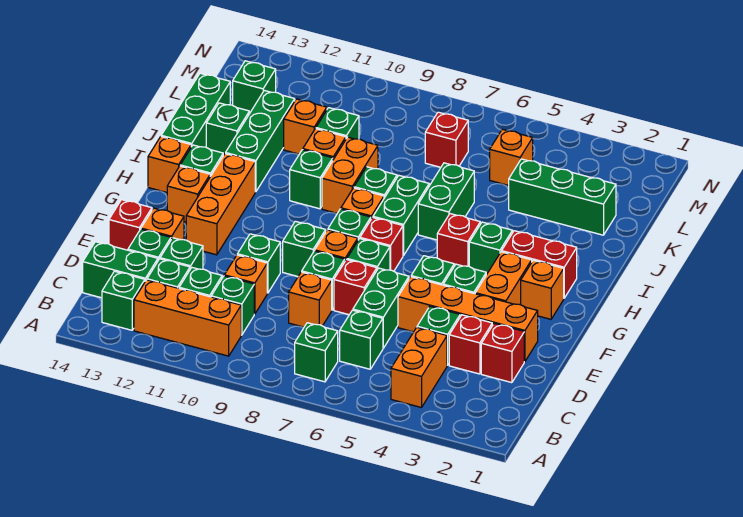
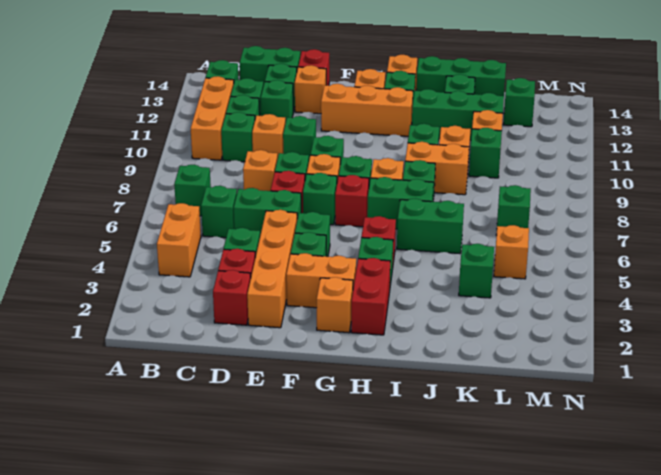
orange brick B4:C4 level 1 -> orange brick B4:B5 level 1
green brick C13:C14 level 1 -> green brick C14:D14 level 1
green brick K2:K4 level 1 -> green brick K4 level 1
red brick L7 level 1 -> green brick L7 level 1

